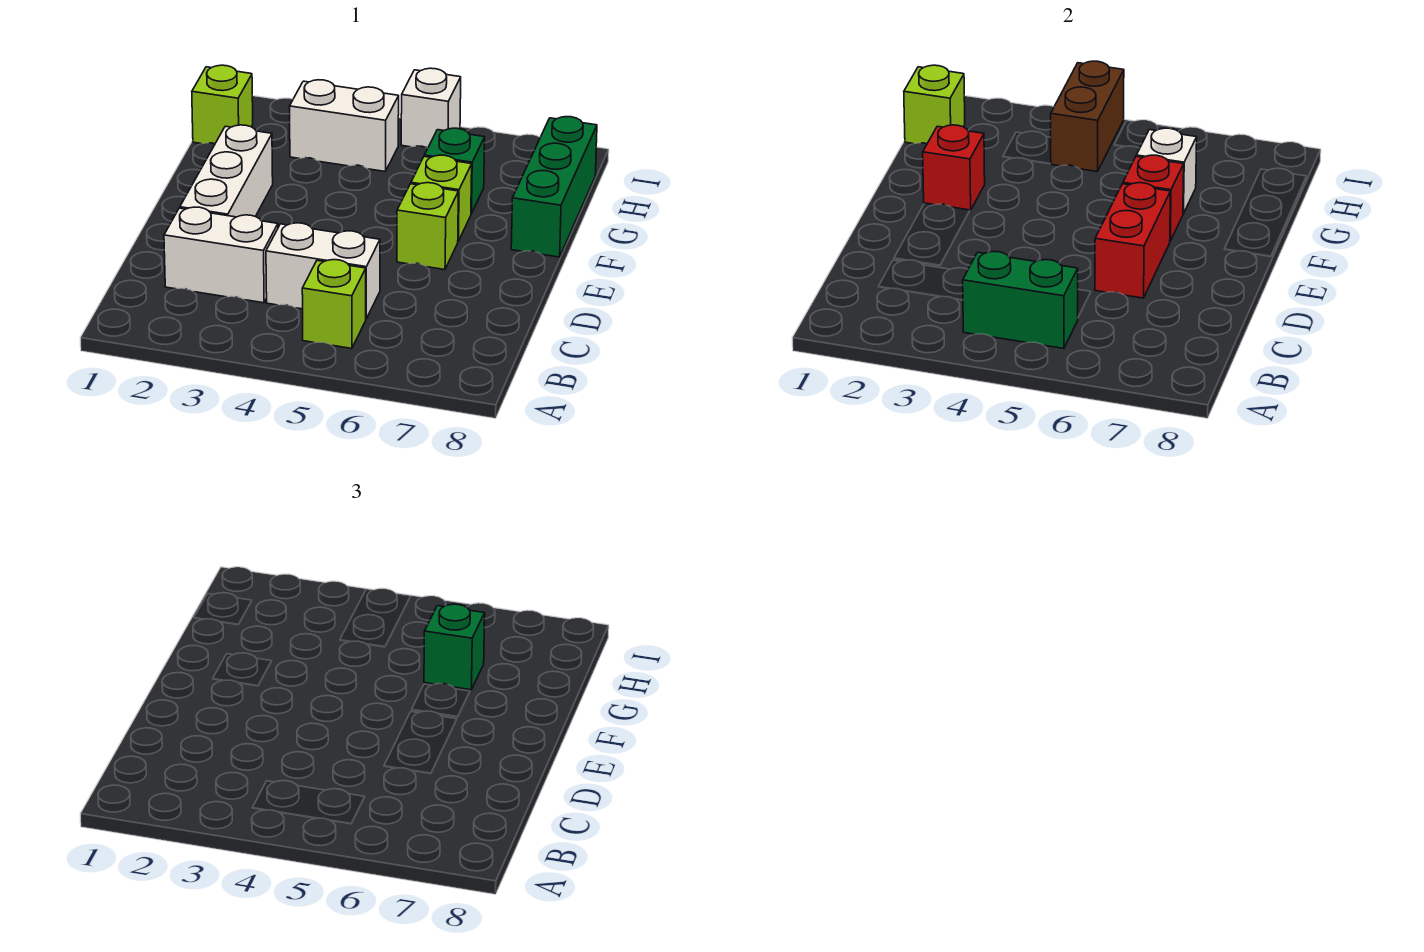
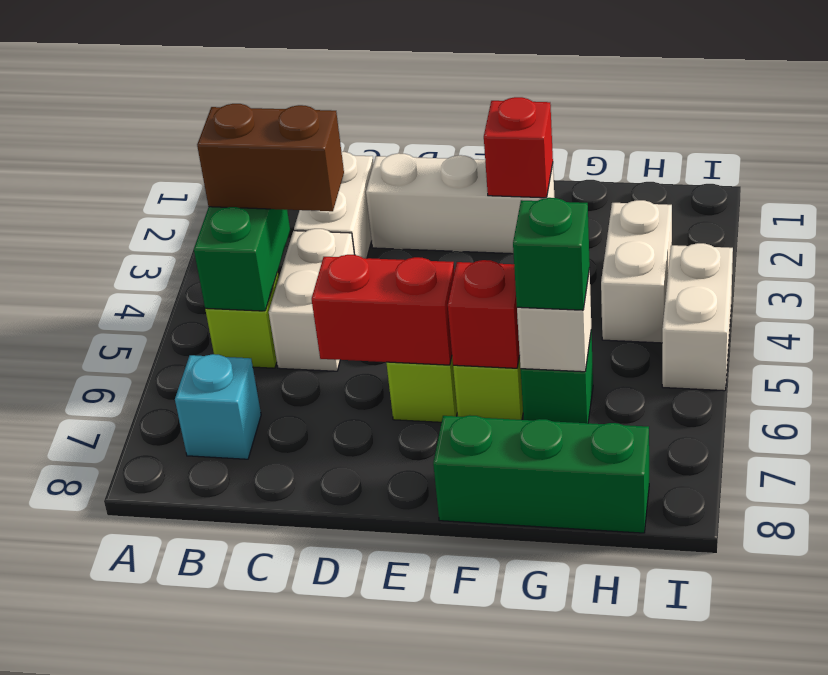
none -> cyan brick B7 level 1
lime brick H1 level 1 -> none
lime brick H1 level 2 -> none
brown brick H4:I4 level 2 -> brown brick B4:C4 level 3
white brick I5 level 1 -> white brick I4:I5 level 1

